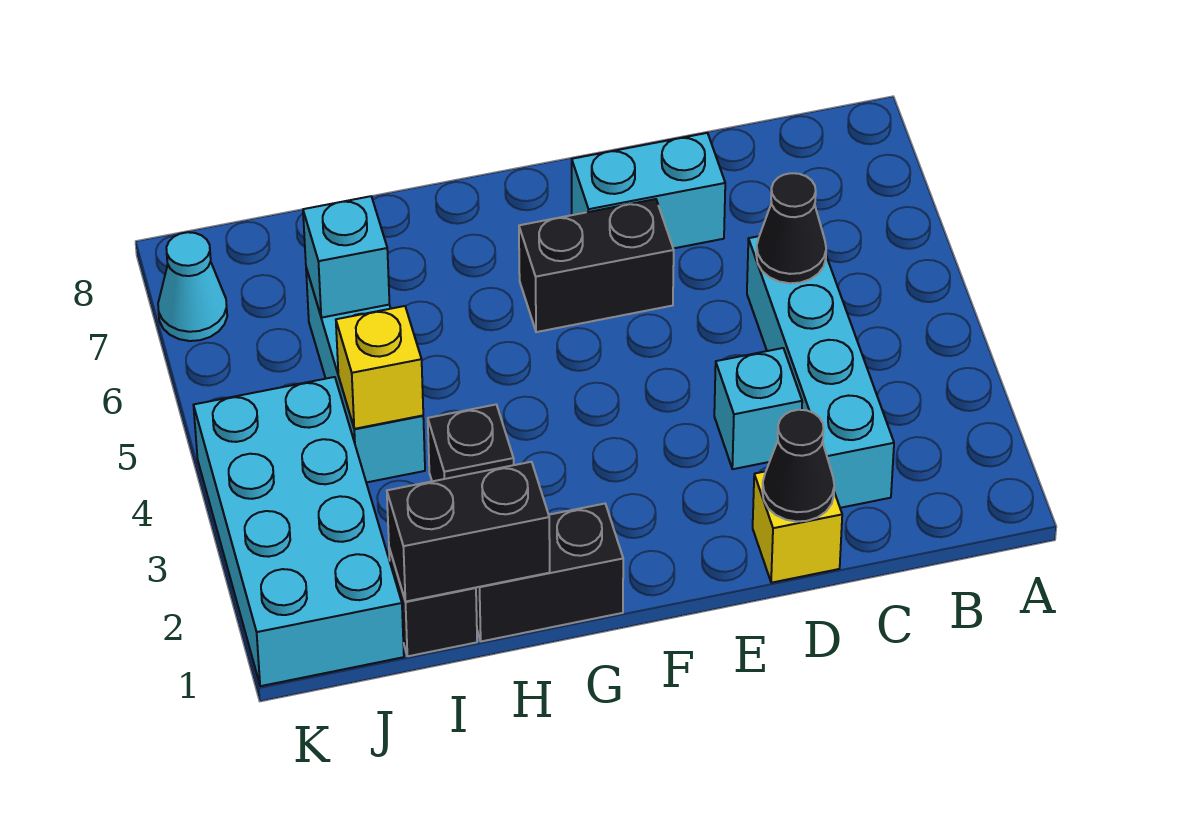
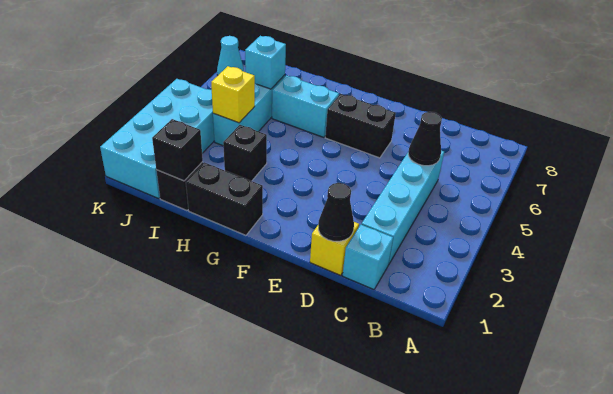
cyan brick D3 level 1 -> cyan brick C1 level 1
cyan brick D7:E7 level 1 -> cyan brick G6:H6 level 1
black brick H1:I1 level 2 -> black brick I1 level 2

